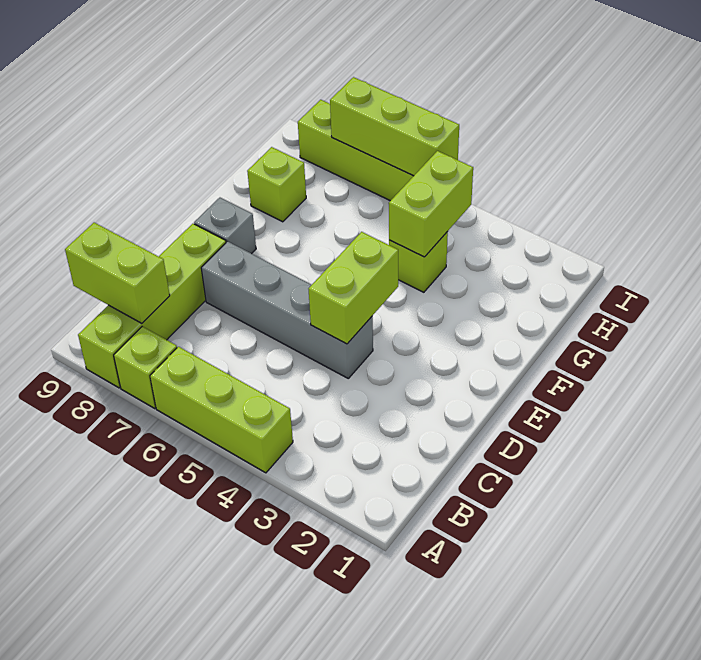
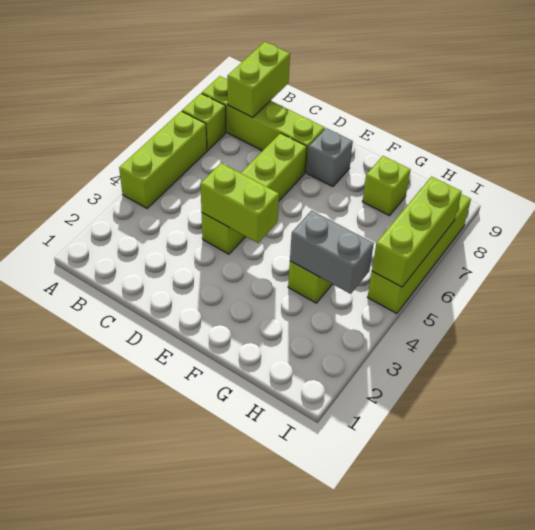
grey brick D4:D7 level 1 -> lime brick D4:D7 level 1
lime brick G4:H4 level 2 -> grey brick G4:H4 level 2

